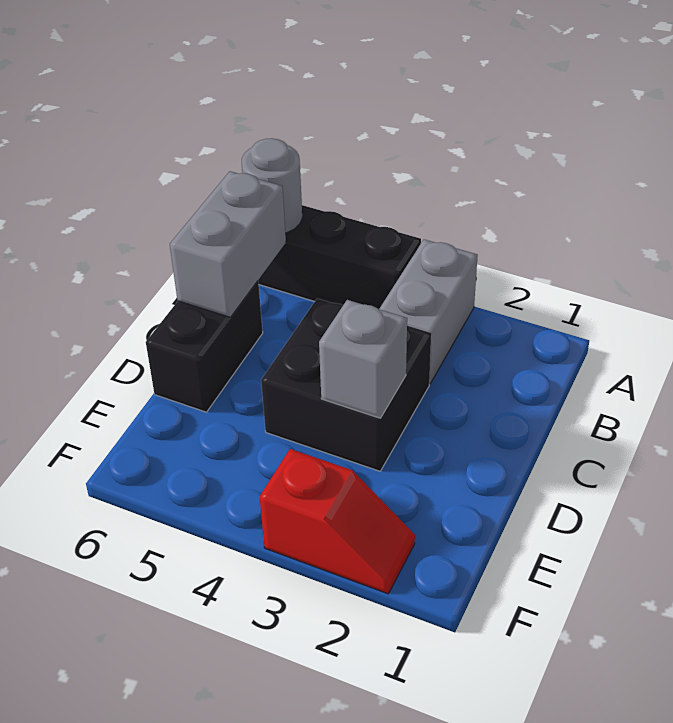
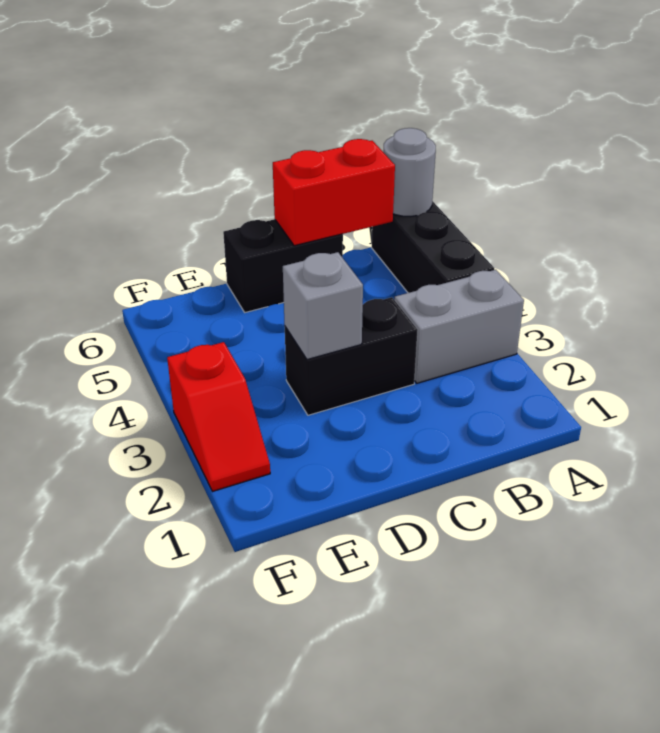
grey brick B6:C6 level 2 -> red brick B6:C6 level 2
black brick C3:D4 level 1 -> black brick C3:D3 level 1

